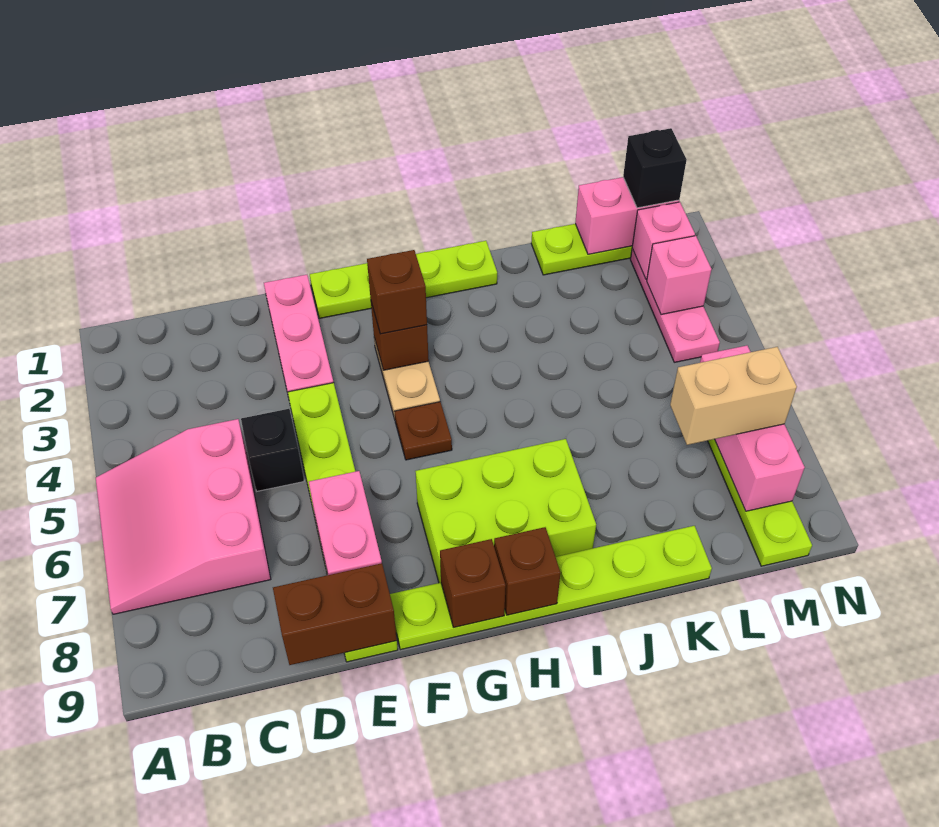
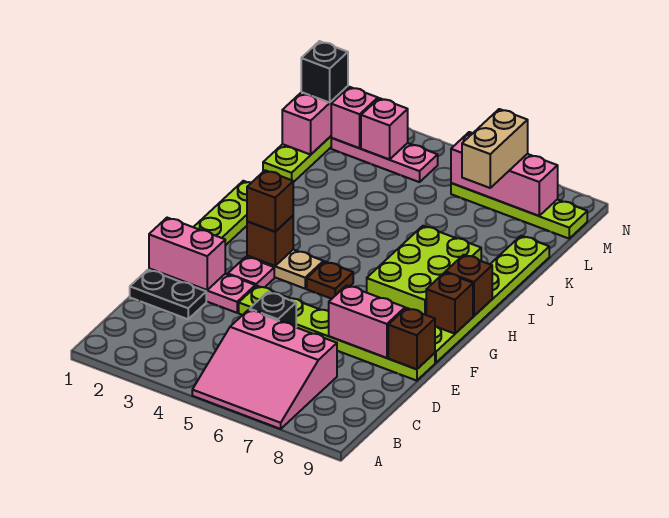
none -> black plate D1:D2 level 1
brown brick D9:E9 level 2 -> brown brick E9 level 2
none -> pink brick E1:E2 level 2
none -> pink plate F3 level 1

